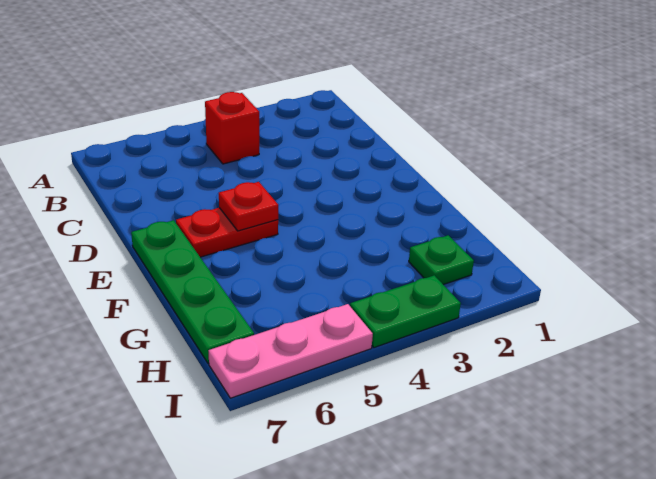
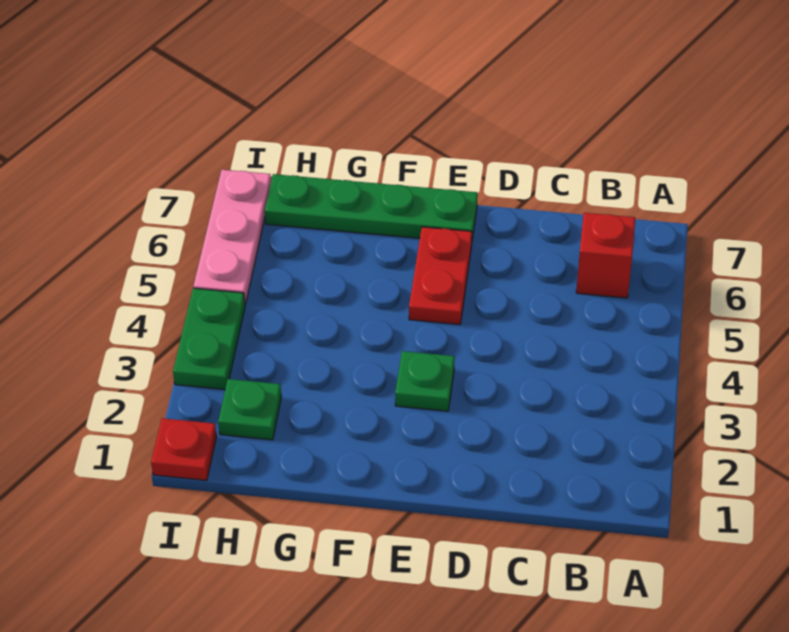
red brick B4 level 1 -> red brick B6 level 1
none -> green plate E3 level 1
red plate E5 level 2 -> red plate I1 level 1

